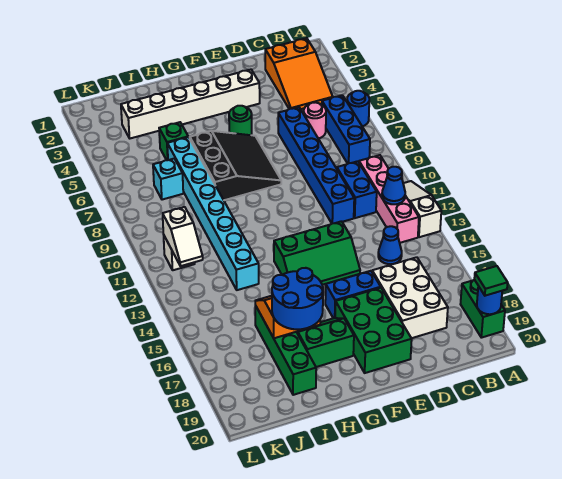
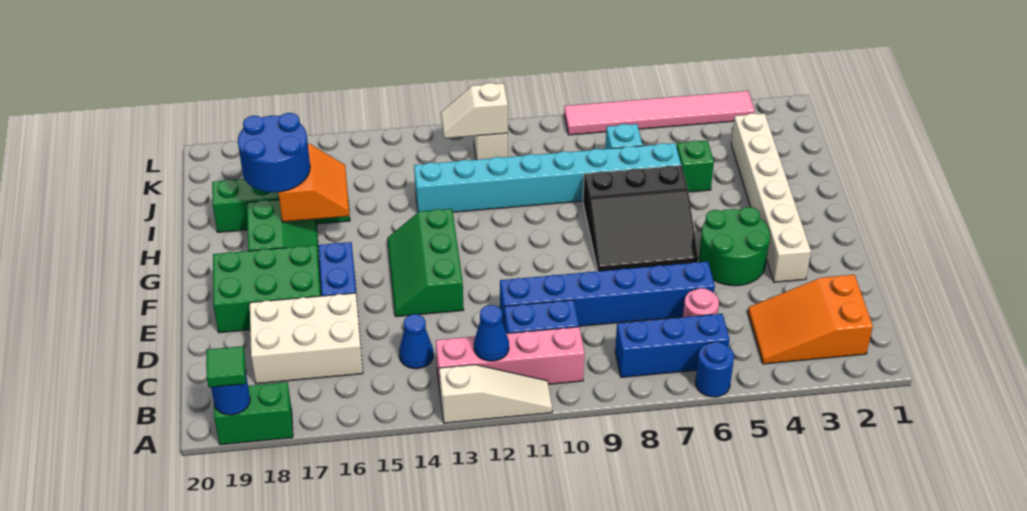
green round brick F5 level 1 -> green round brick E4:F5 level 1
none -> pink tile L3:L8 level 1

